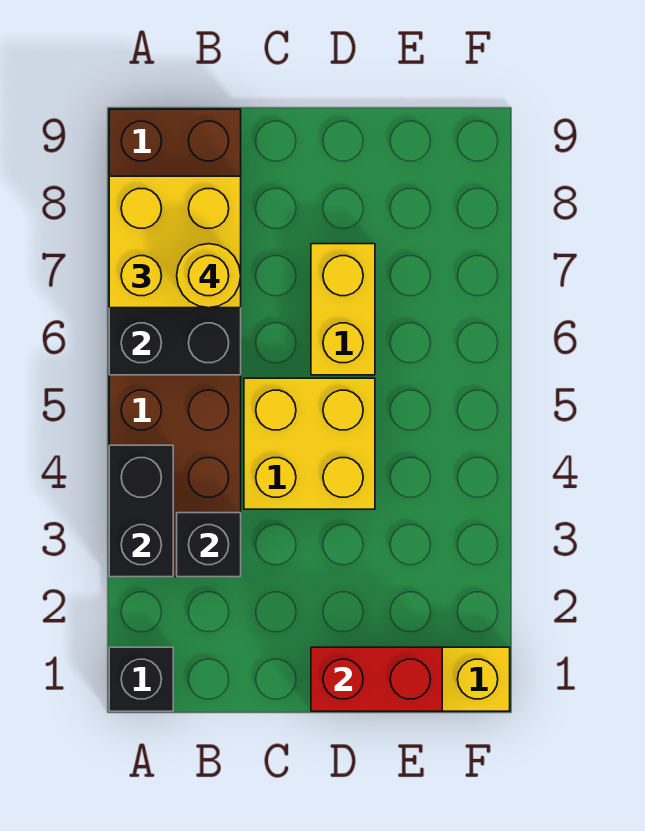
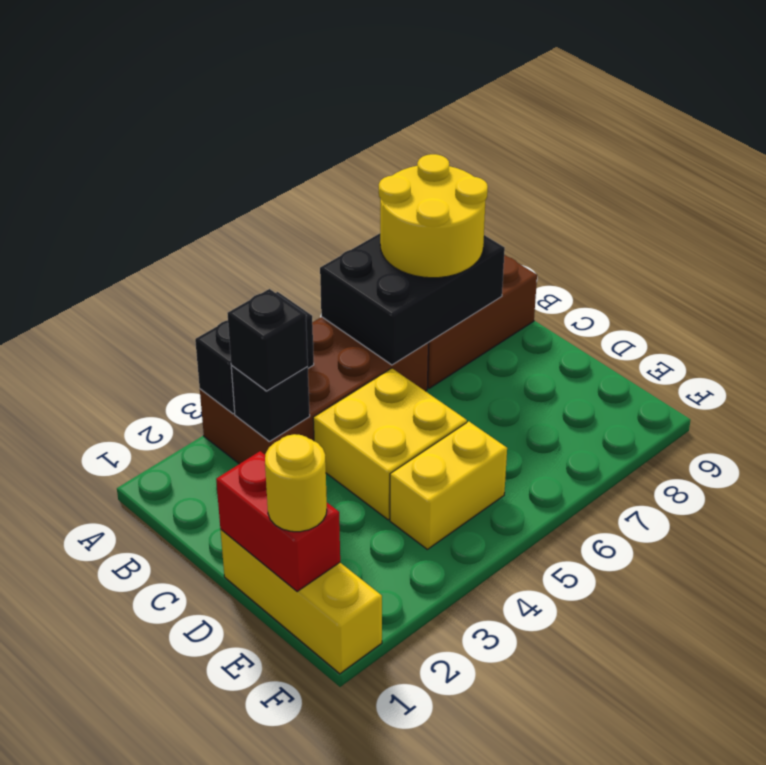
black brick A1 level 1 -> black brick B3 level 3
yellow brick A7:B8 level 3 -> yellow round brick A7:B8 level 3
yellow round brick B7 level 4 -> yellow round brick E1 level 3
yellow brick D6:D7 level 1 -> yellow brick E4:E5 level 1

